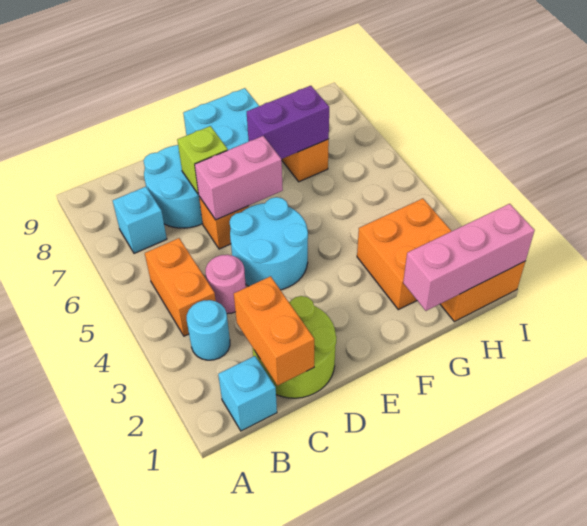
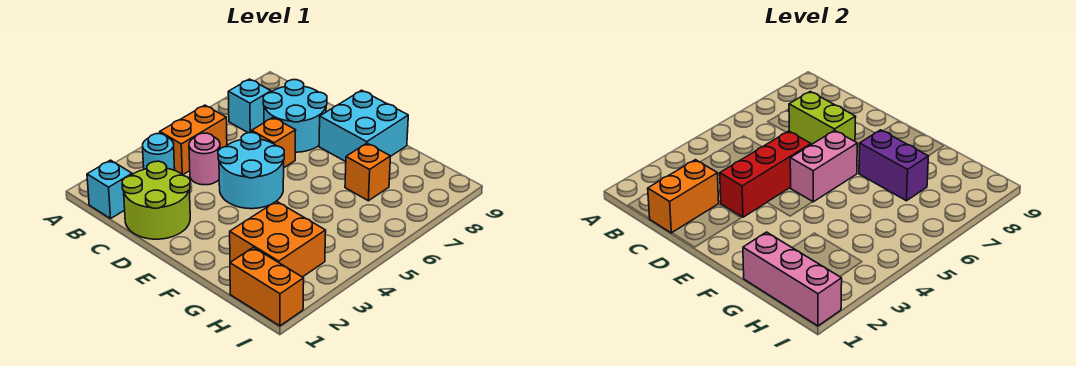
none -> red brick D3:D5 level 2
pink brick D6:E6 level 2 -> pink brick E5:E6 level 2
lime brick D7 level 2 -> lime brick C7:D7 level 2

